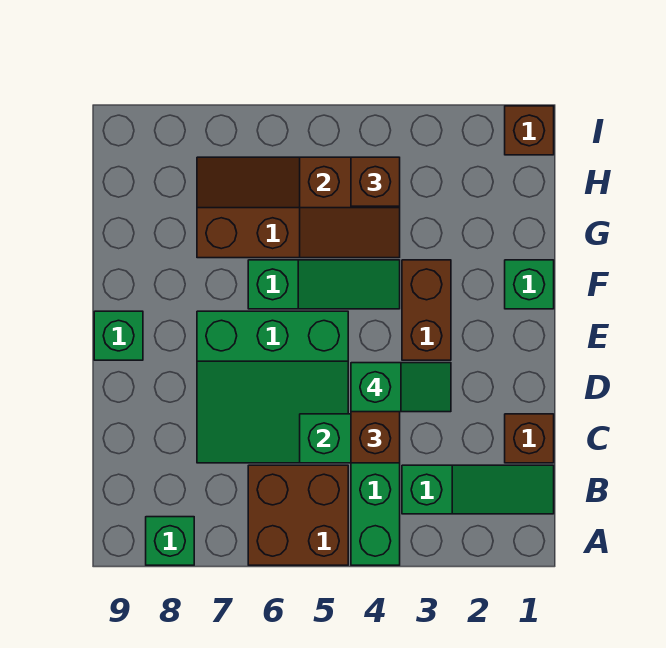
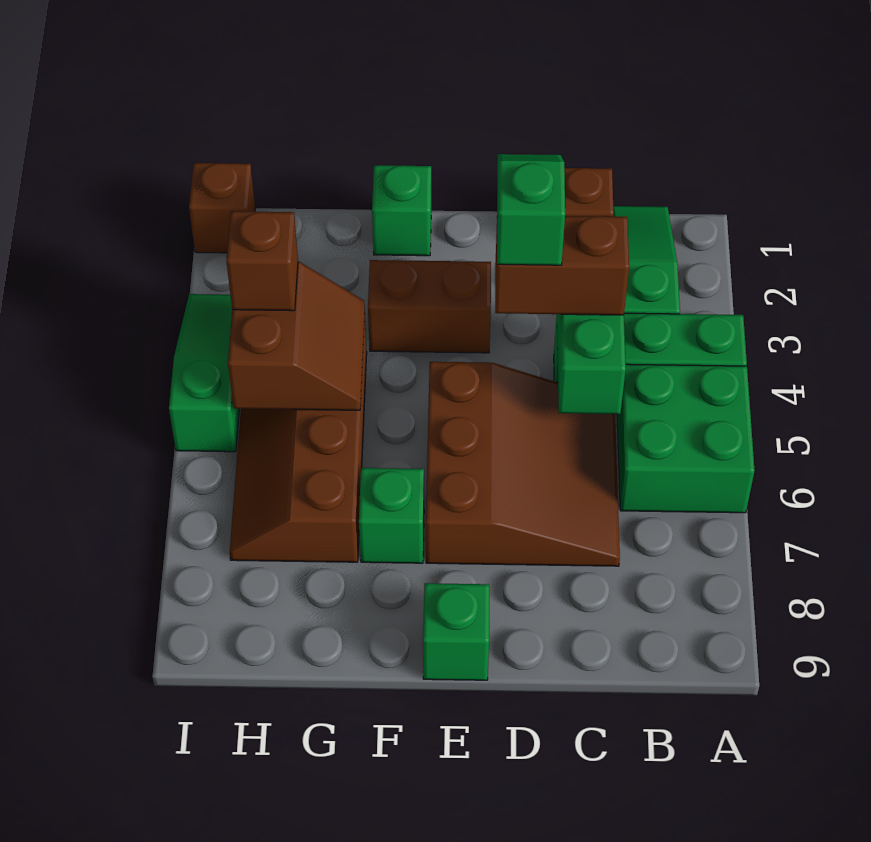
brown brick A5:B6 level 1 -> green brick A5:B6 level 1
green brick A8 level 1 -> green brick F7 level 1
green slope C5:E7 level 1 top E -> brown slope C5:E7 level 1 top E
green slope F4:F6 level 1 top 6 -> green slope I3:I5 level 1 top 5

